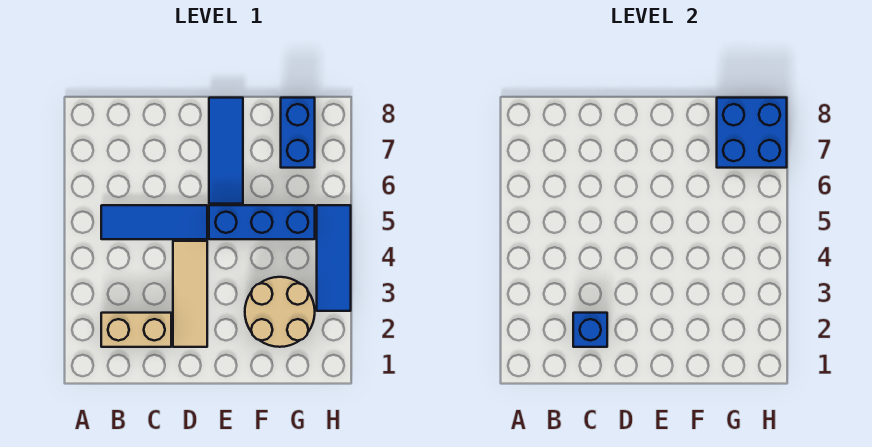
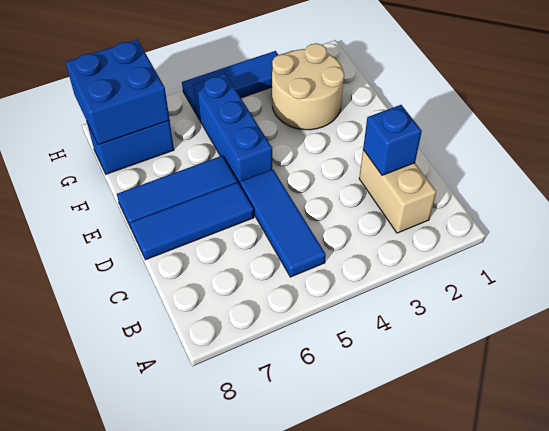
tan tile D2:D4 level 1 -> none
none -> blue tile D6:D8 level 1

